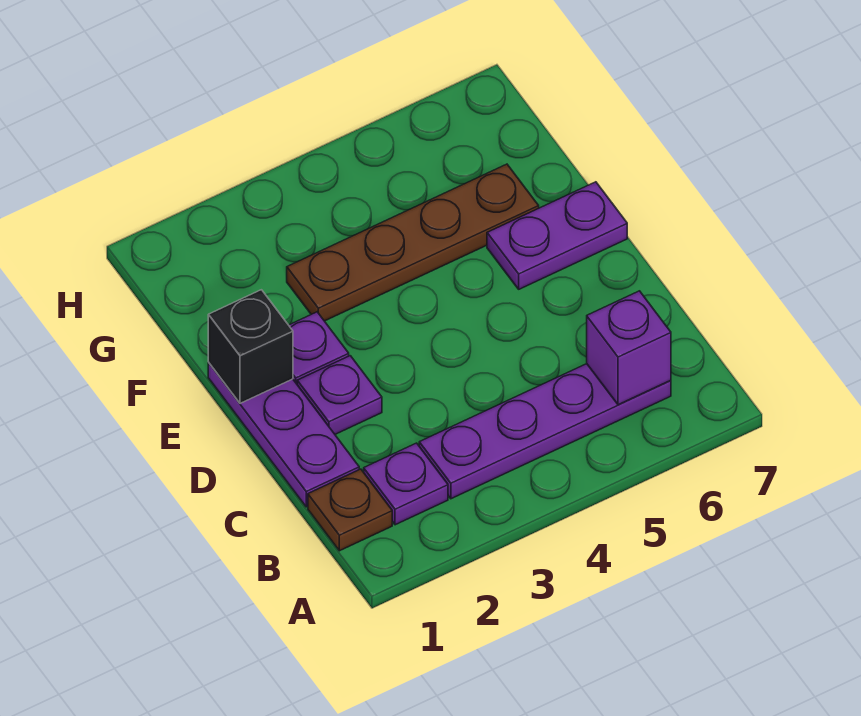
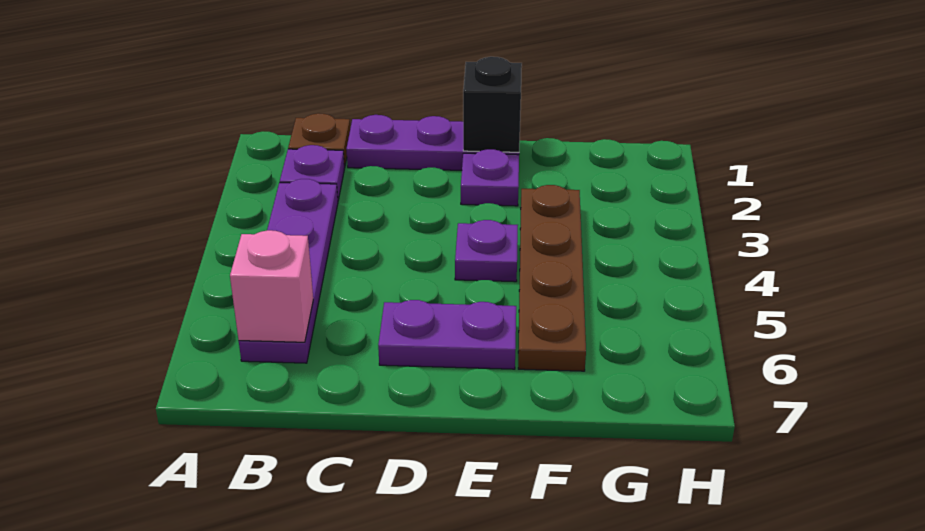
purple brick B6 level 2 -> pink brick B6 level 2
purple plate D2 level 1 -> purple plate E4 level 1
purple plate E6:E7 level 1 -> purple plate D6:E6 level 1

